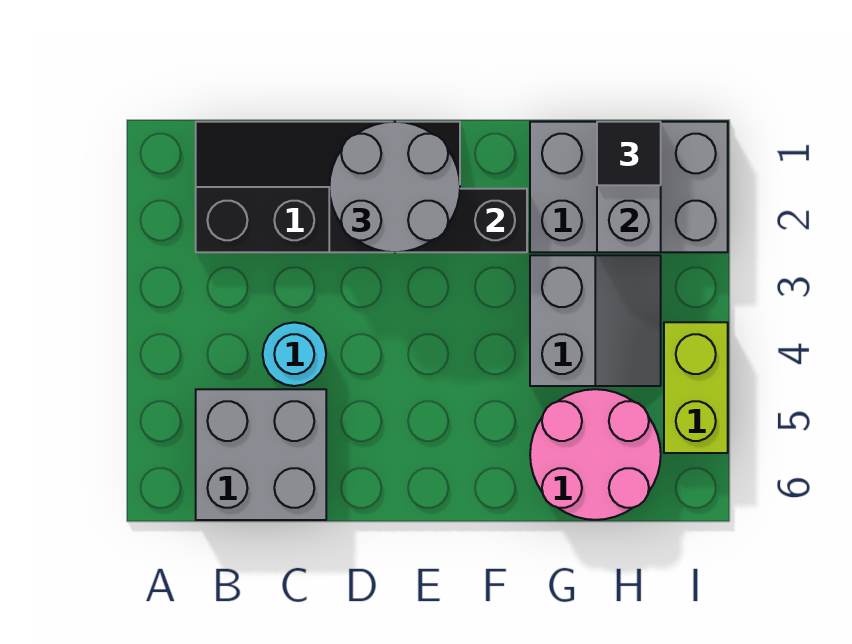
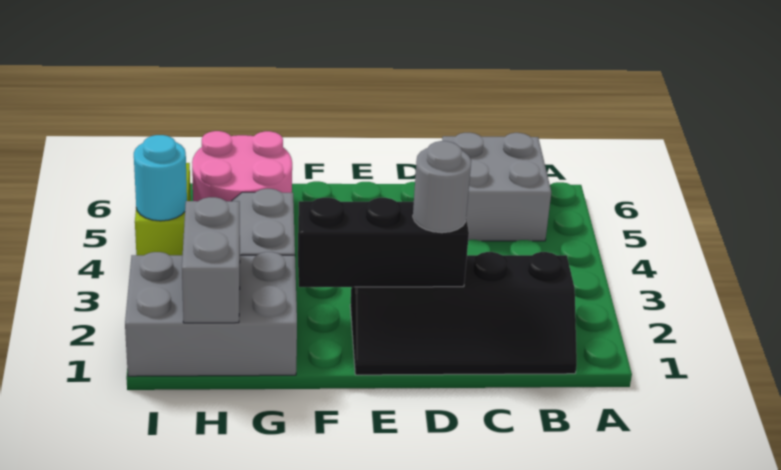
cyan round brick C4 level 1 -> cyan round brick I4 level 2
grey round brick D1:E2 level 3 -> grey round brick D2 level 3
black tile H1 level 3 -> none

